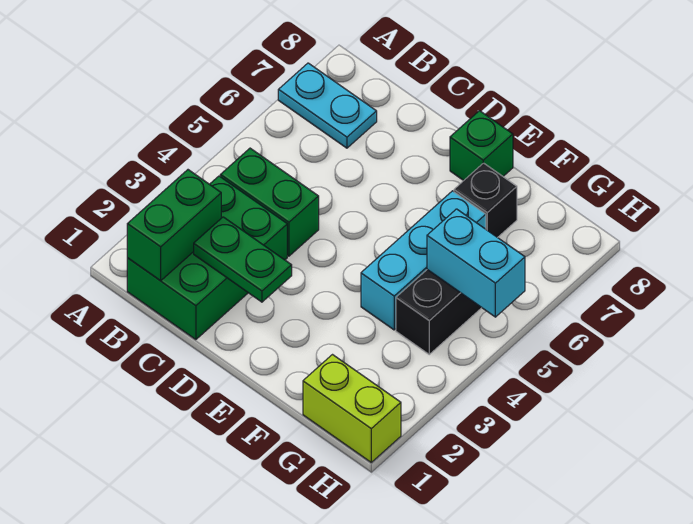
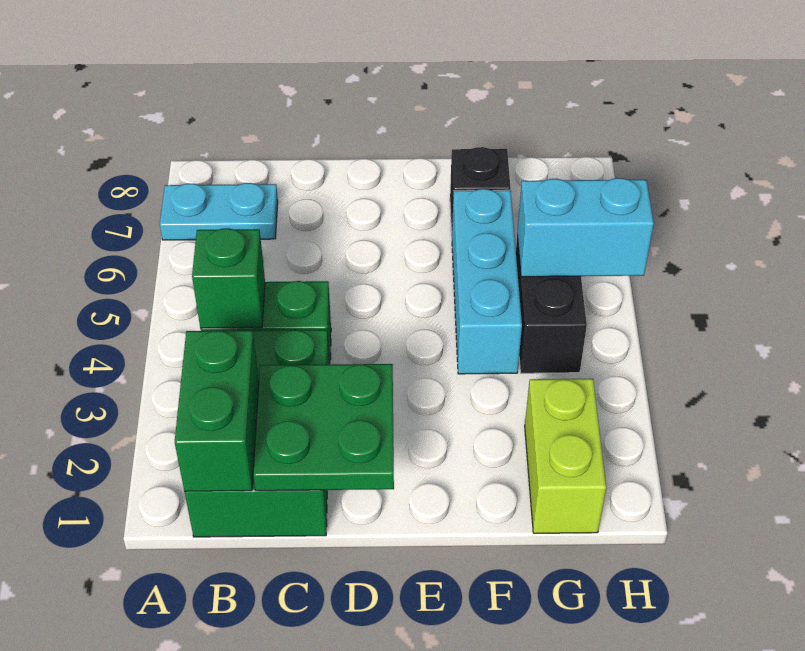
green plate C2:D2 level 2 -> green plate C1:D2 level 2
green brick E8 level 1 -> green brick B4 level 2
lime brick G1:H1 level 1 -> lime brick G1:G2 level 1

